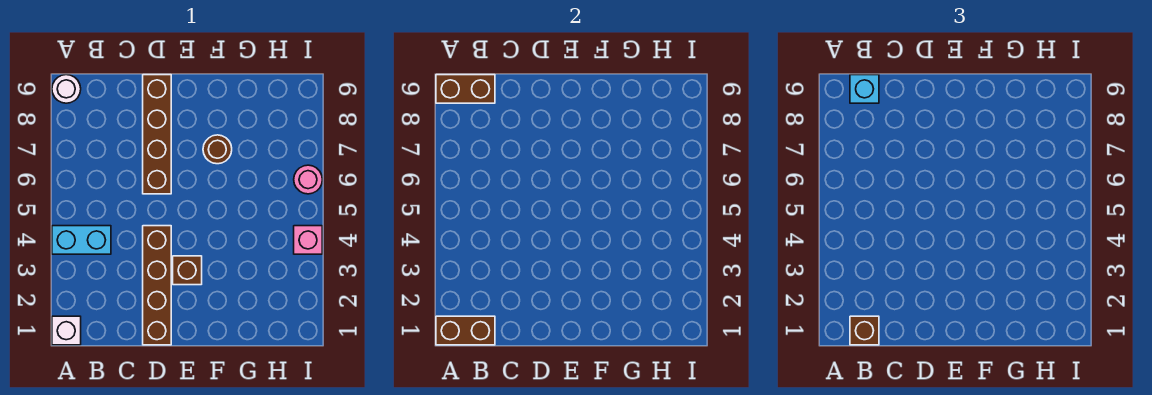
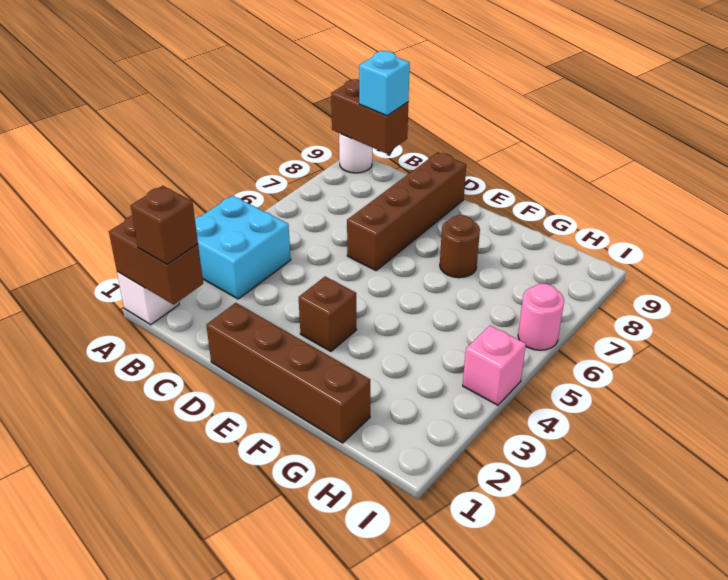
cyan brick A4:B4 level 1 -> cyan brick A3:B4 level 1
brown brick D1:D4 level 1 -> brown brick D1:G1 level 1

